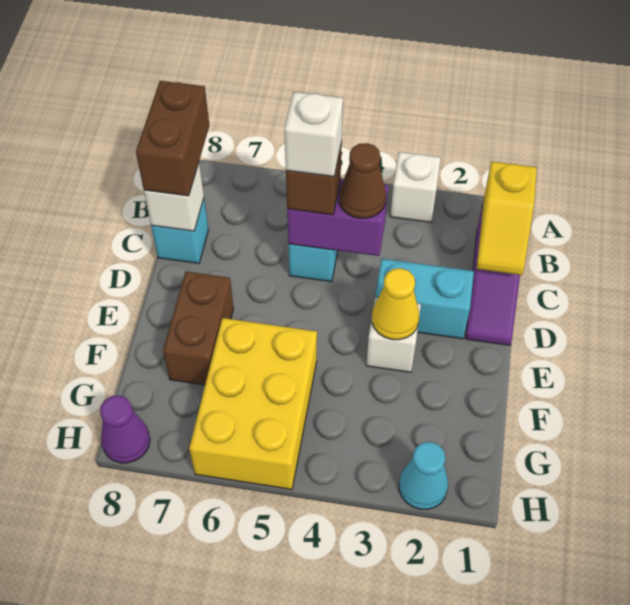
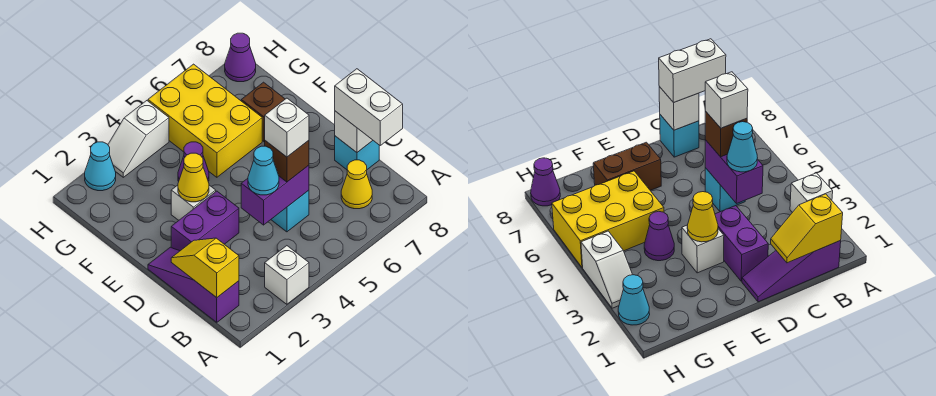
none -> yellow cone B7 level 1
brown brick B8:C8 level 3 -> white brick B8:C8 level 3
brown cone C4 level 3 -> cyan cone C4 level 3
cyan brick D2:D3 level 1 -> purple brick D2:D3 level 1
none -> purple cone F4 level 1
none -> white slope H3:H4 level 1 top 4

